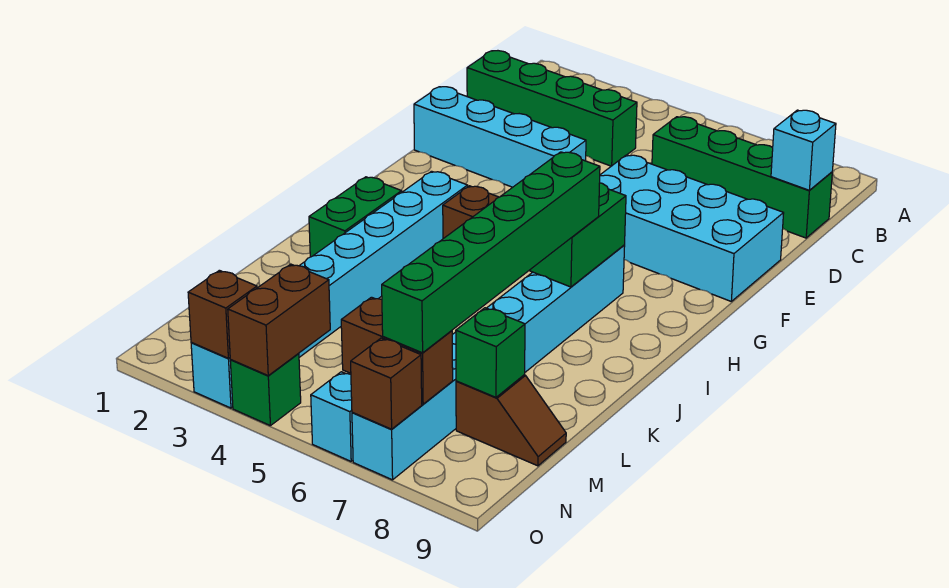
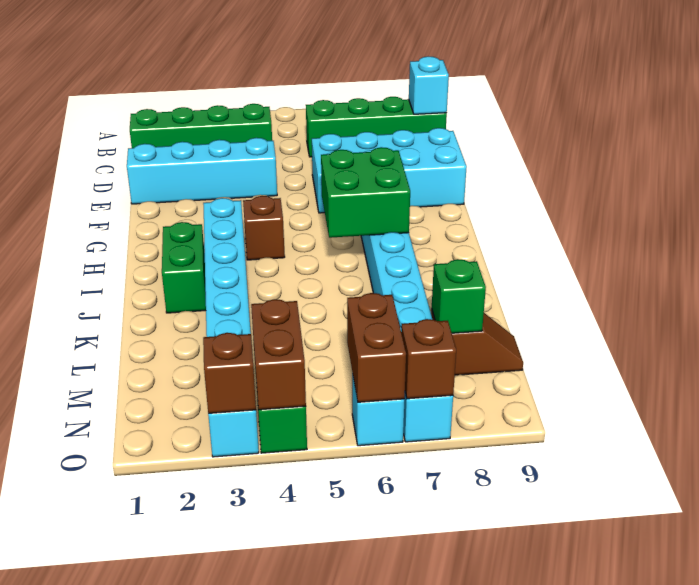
green brick I7:N7 level 3 -> none
brown brick N6:N7 level 2 -> brown brick N6:O6 level 2

